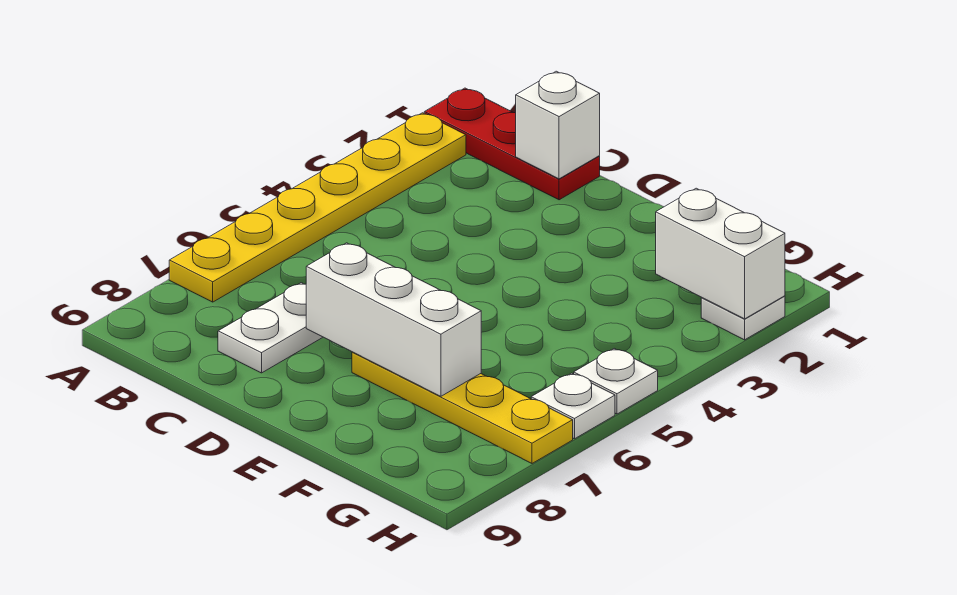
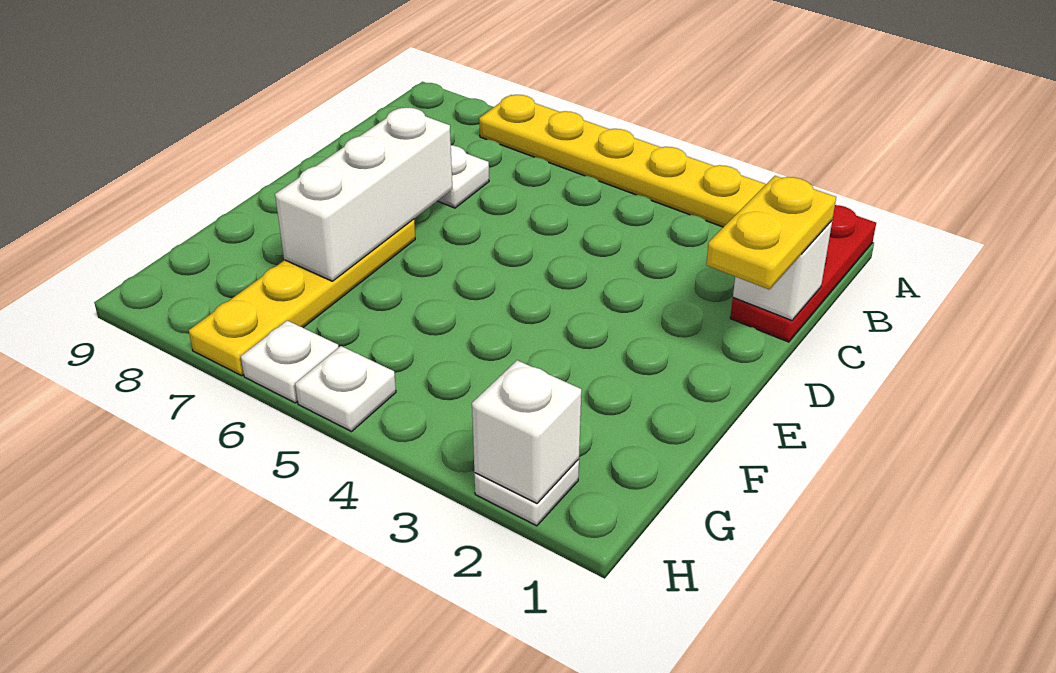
none -> yellow plate C1:D1 level 3
white brick G2:H2 level 2 -> white brick H2 level 2

